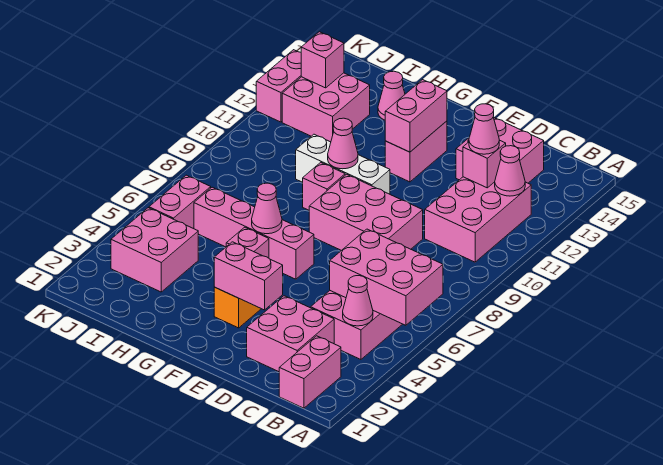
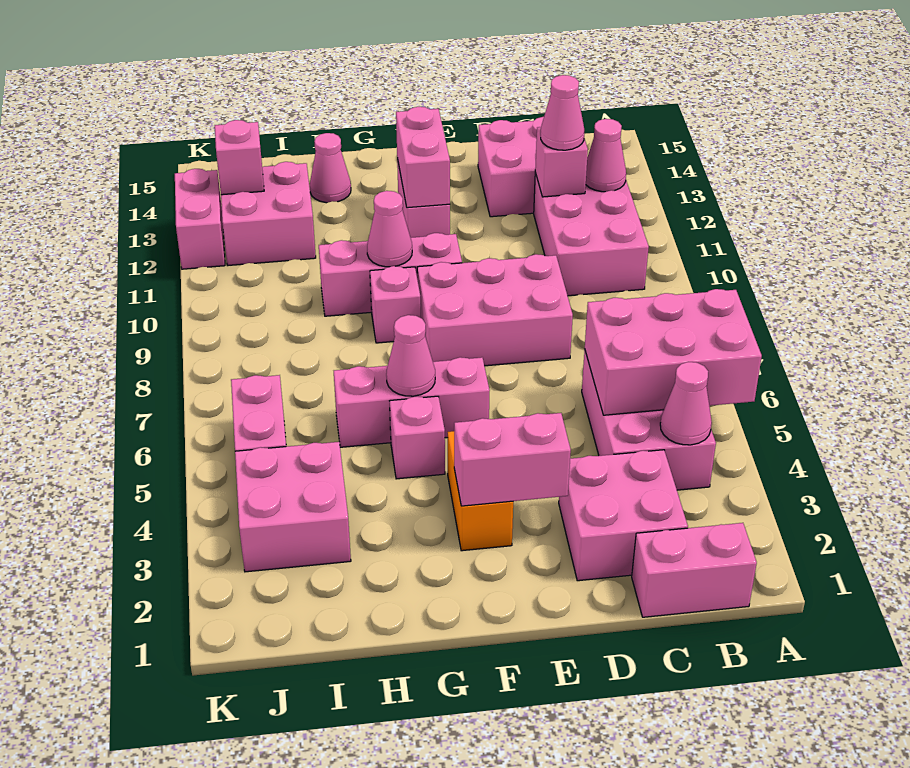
pink brick B1:B2 level 1 -> pink brick B1:C1 level 1
pink brick F6:I6 level 1 -> pink brick F6:H6 level 1
white brick F10:H10 level 1 -> pink brick F10:H10 level 1

